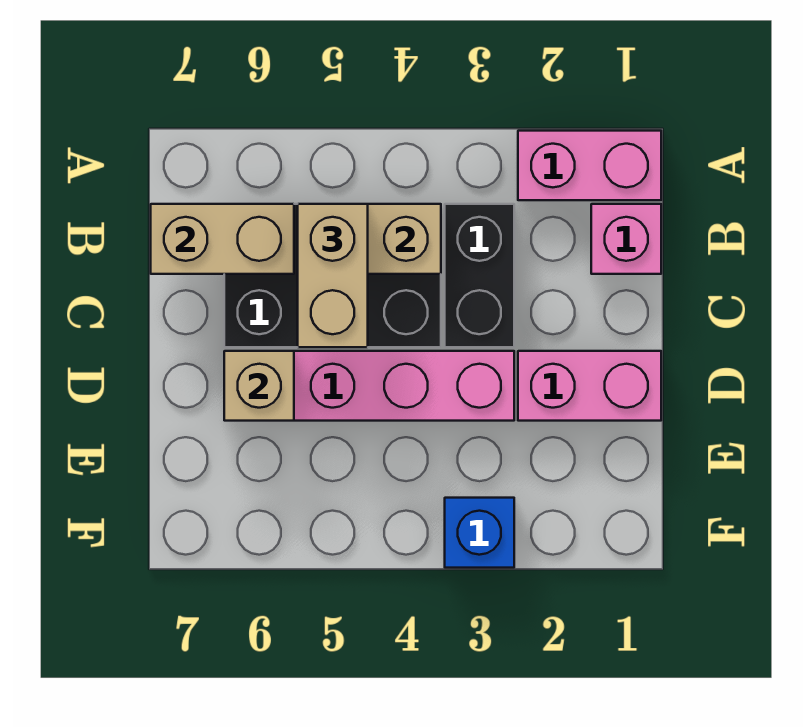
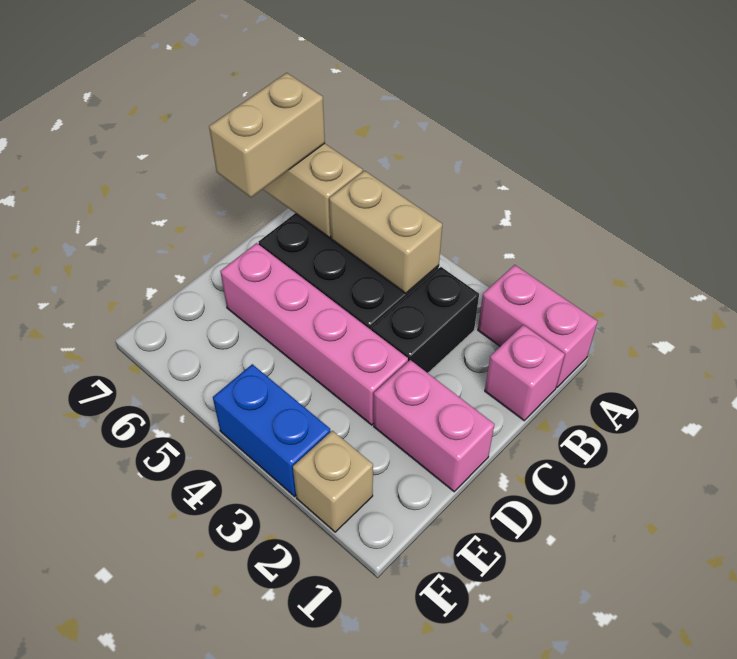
tan brick B5:C5 level 3 -> tan brick B7:C7 level 3
tan brick D6 level 2 -> tan brick F2 level 1
blue brick F3 level 1 -> blue brick F3:F4 level 1

